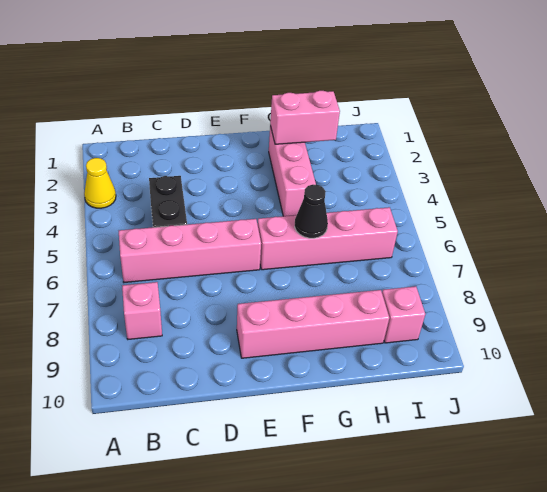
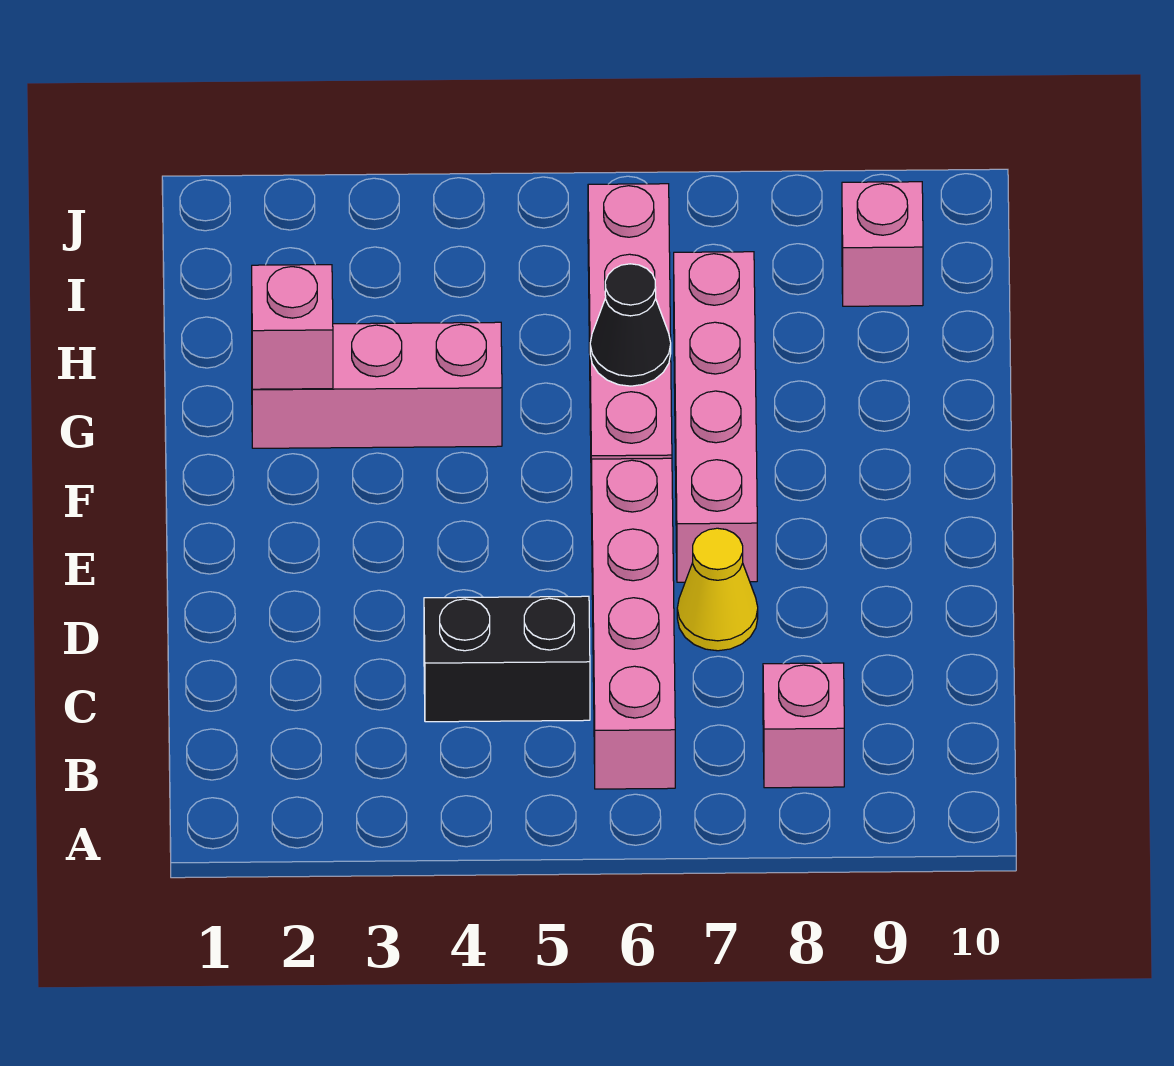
yellow cone A3 level 1 -> yellow cone D7 level 1
pink brick E9:H9 level 1 -> pink brick E7:H7 level 1
pink brick G2:H2 level 2 -> pink brick G2 level 2

